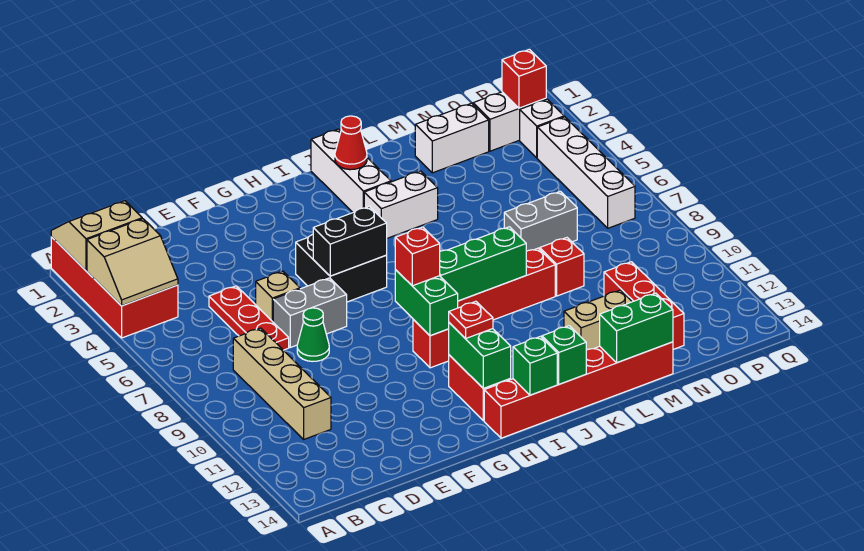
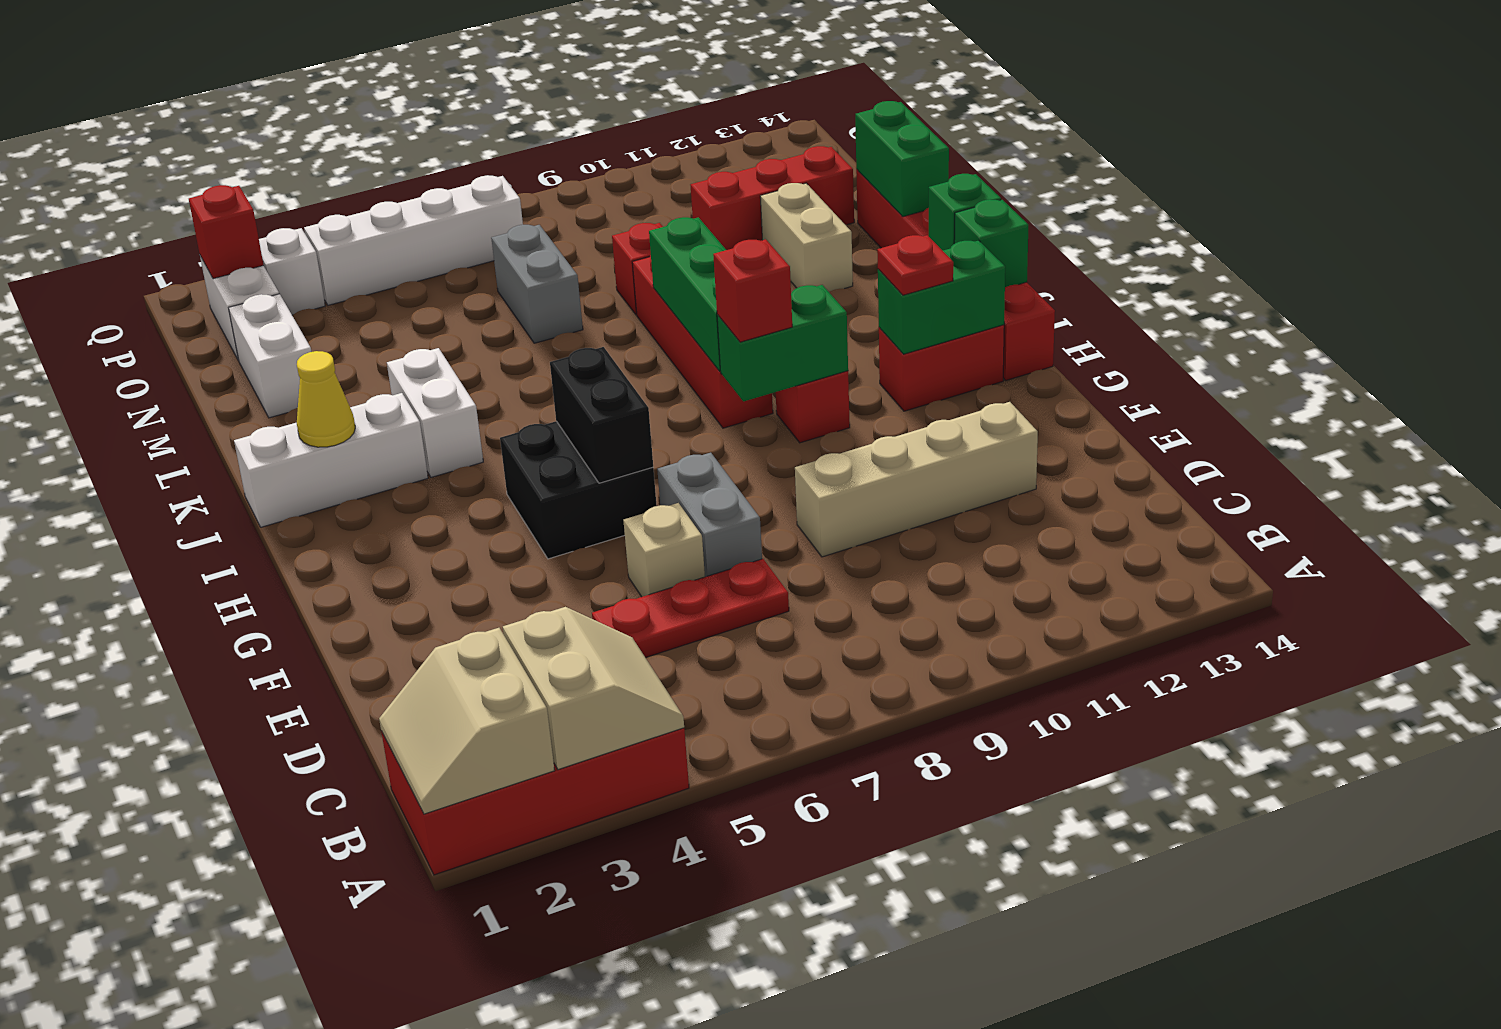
tan brick C8:C11 level 1 -> tan brick E9:E12 level 1
green cone E8 level 1 -> none
red cone J2 level 2 -> yellow cone J2 level 2

